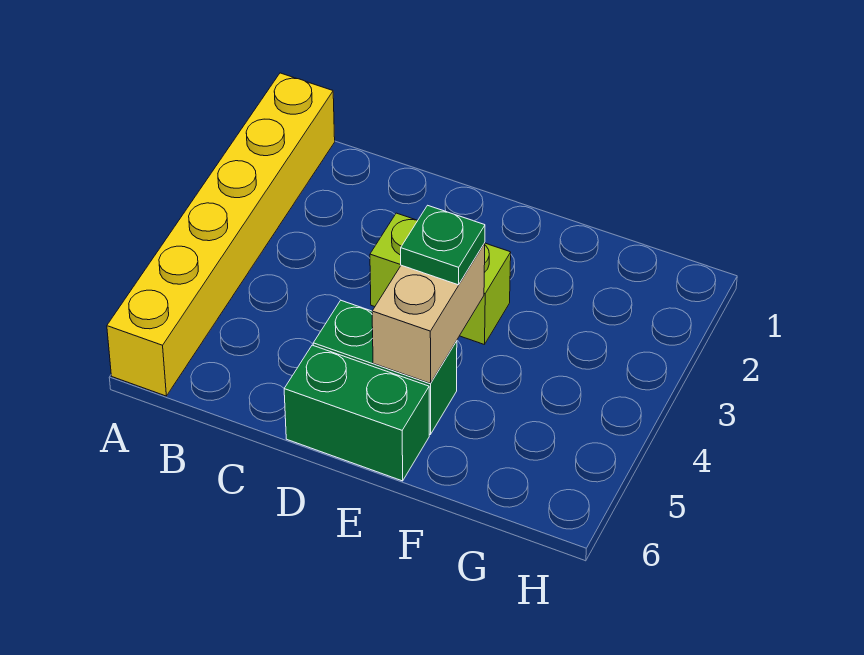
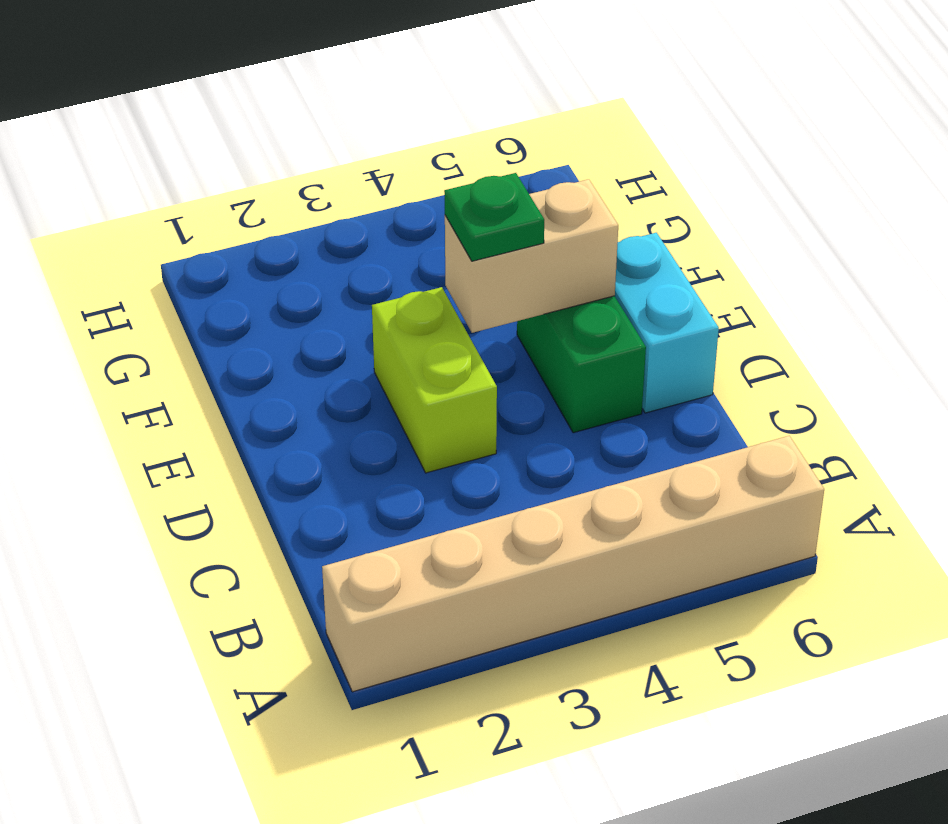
yellow brick A1:A6 level 1 -> tan brick A1:A6 level 1
green brick D6:E6 level 1 -> cyan brick D6:E6 level 1

